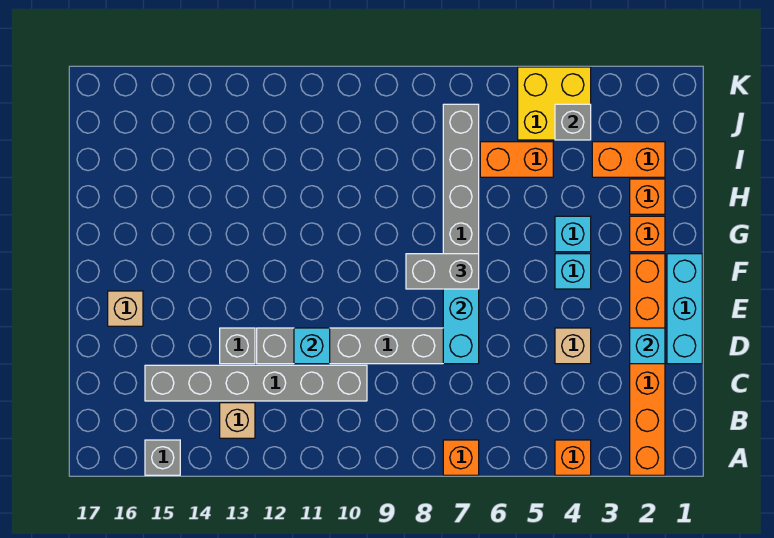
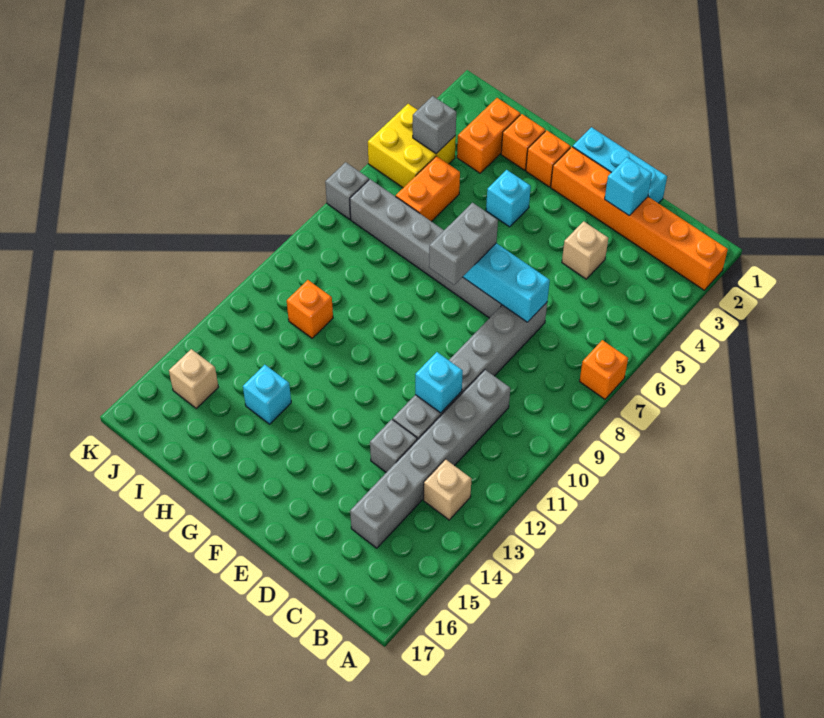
orange brick A4 level 1 -> orange brick I11 level 1
grey brick A15 level 1 -> grey brick K7 level 1
tan brick E16 level 1 -> tan brick J15 level 1
cyan brick F4 level 1 -> cyan brick H14 level 1

